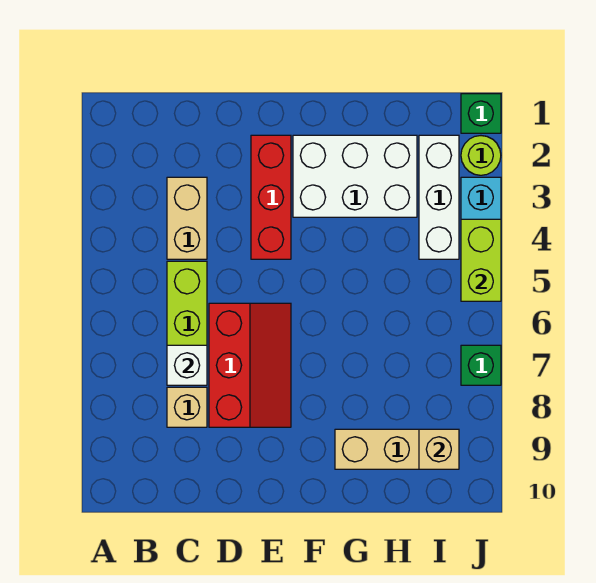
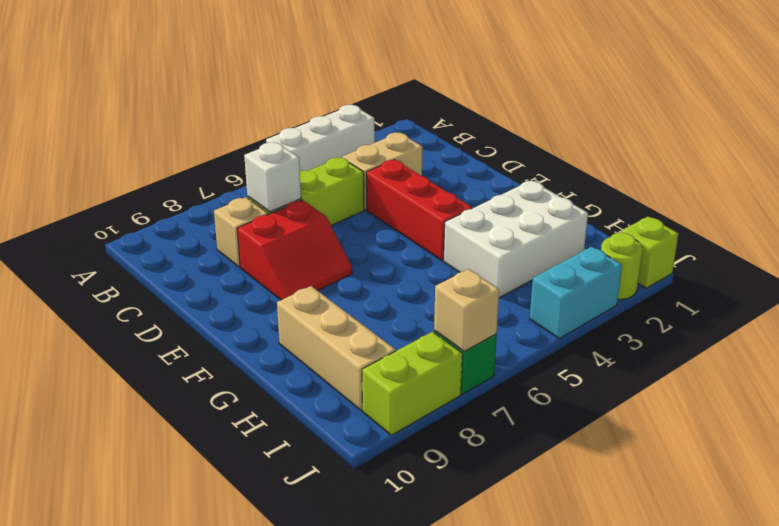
red slope D6:E8 level 1 top D -> red slope D7:E8 level 1 top D
red brick E2:E4 level 1 -> red brick D4:F4 level 1
white brick F2:H3 level 1 -> white brick G2:H4 level 1
white brick I2:I4 level 1 -> white brick A3:A5 level 1
tan brick I9 level 2 -> tan brick J7 level 2
green brick J1 level 1 -> lime brick J1 level 1
lime brick J4:J5 level 2 -> lime brick J8:J9 level 1

